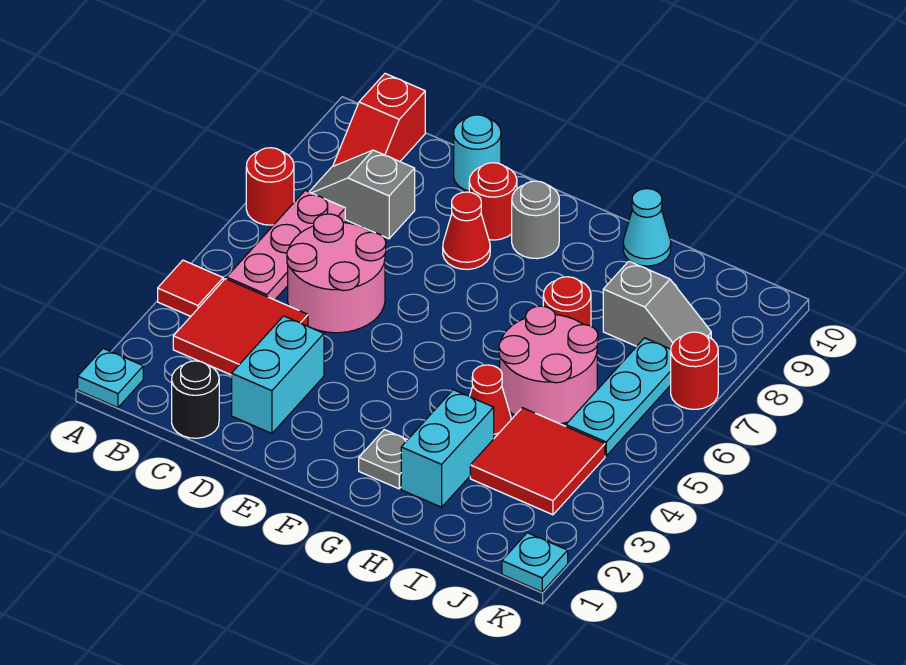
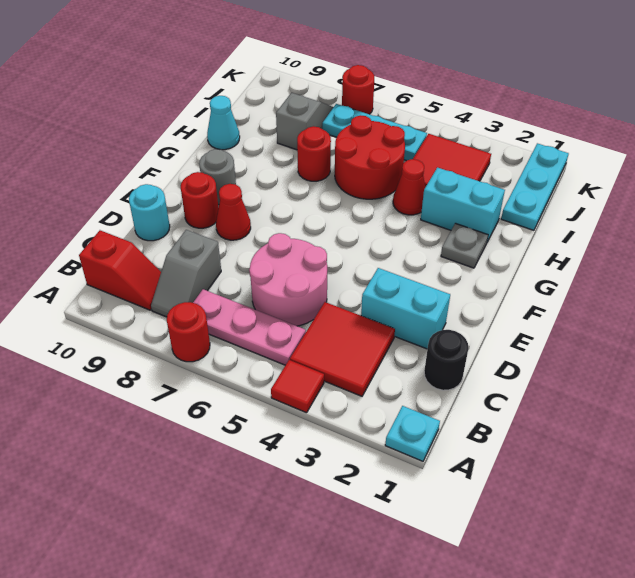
pink round brick H5:I6 level 1 -> red round brick H5:I6 level 1
cyan plate K1 level 1 -> cyan plate I1:K1 level 1

